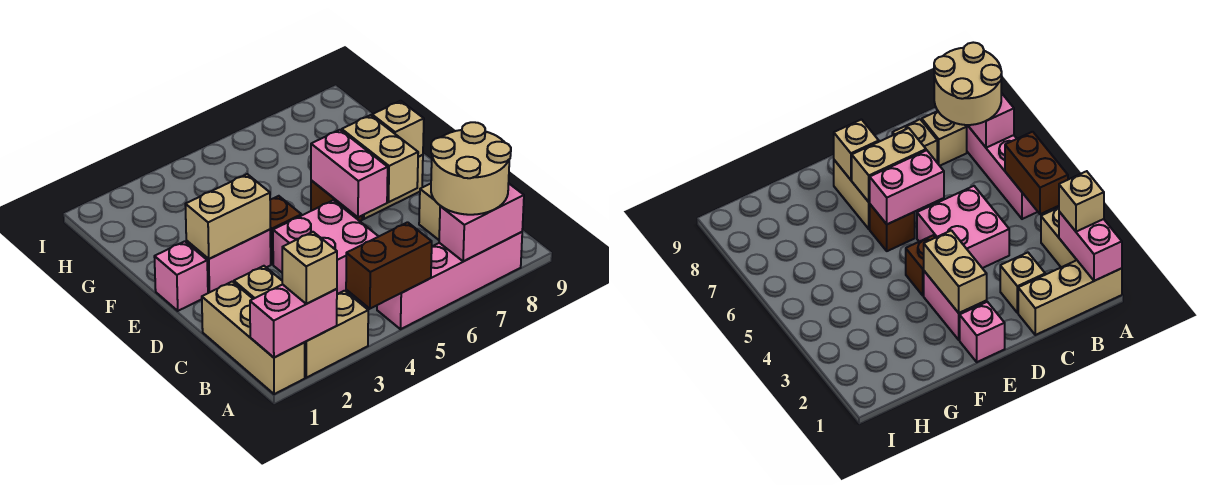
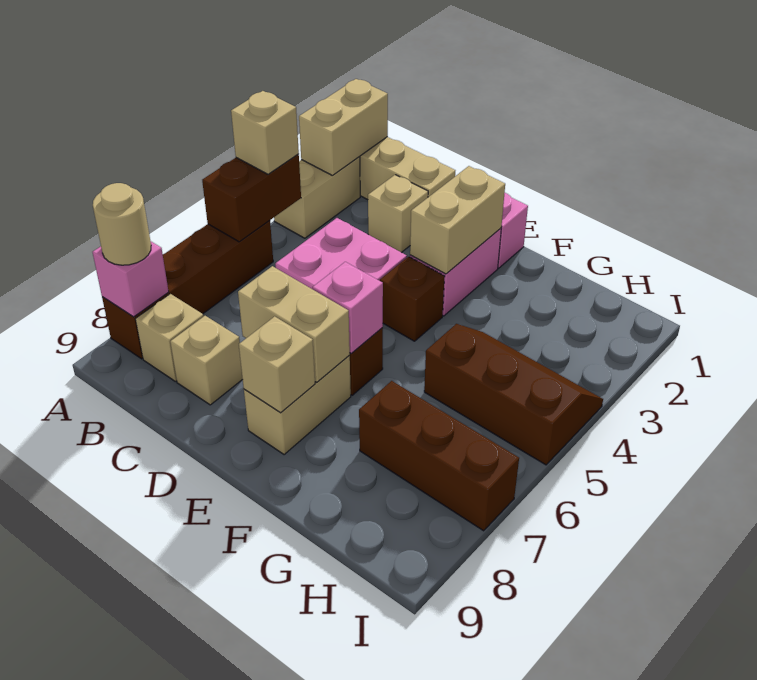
pink brick A1:A2 level 2 -> tan brick A1:A2 level 2
tan brick A2 level 3 -> tan brick A4 level 3
pink brick A5:A8 level 1 -> brown brick A5:A8 level 1
pink brick A7:A8 level 2 -> pink brick A8 level 2
tan round brick A7:B8 level 3 -> tan round brick A8 level 3
pink brick D6:E6 level 2 -> pink brick E6 level 2
none -> brown slope G4:I5 level 1 top 5
none -> brown brick G7:I7 level 1

